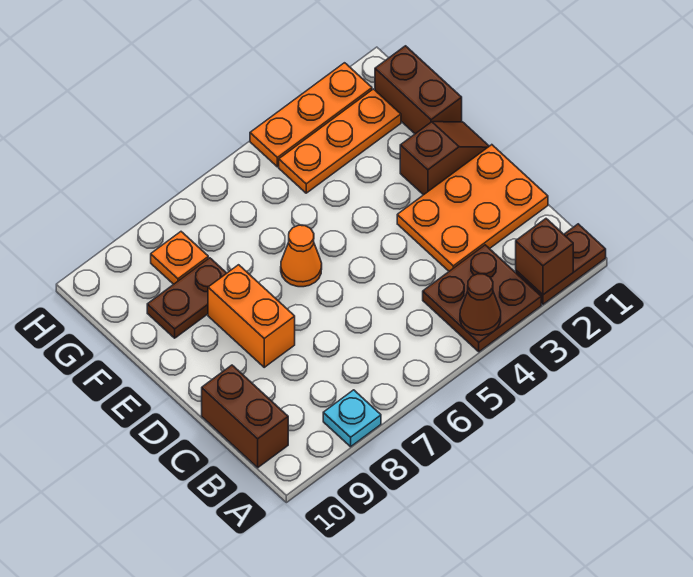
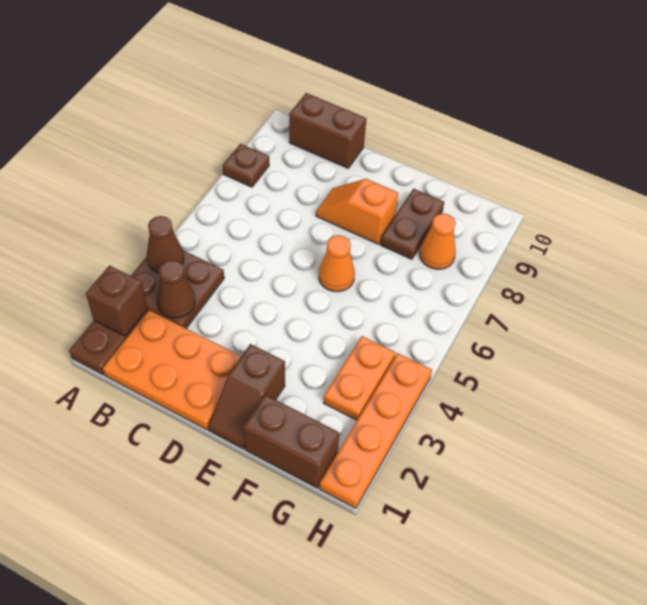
cyan plate A8 level 1 -> brown plate A8 level 1
none -> brown cone B3 level 2
orange plate C1:D3 level 1 -> orange plate B1:D2 level 1
orange brick D8:E8 level 1 -> orange slope D8:E8 level 1 top E
orange plate G2:G4 level 1 -> orange plate G3:G4 level 1
orange plate G8 level 1 -> orange cone G8 level 1
orange plate H2:H4 level 1 -> orange plate H1:H4 level 1

